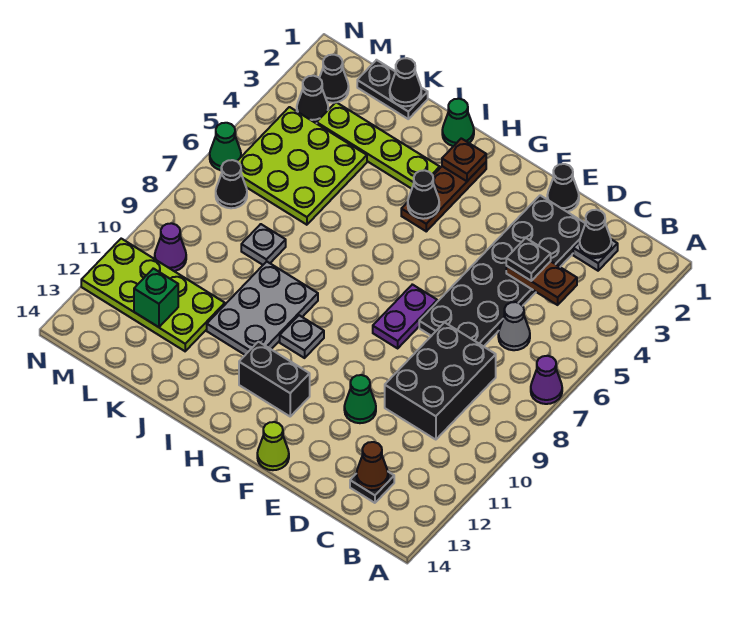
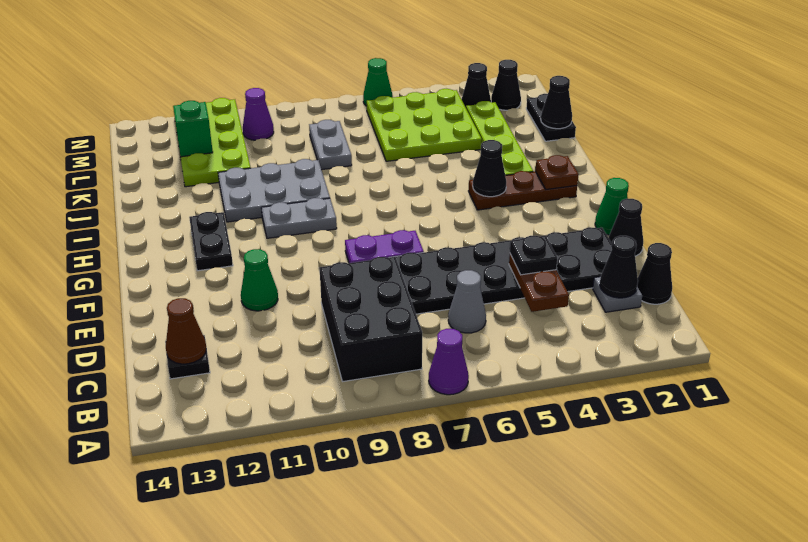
black brick C8:D10 level 1 -> black brick B8:D9 level 1
lime cone F14 level 1 -> none
black brick G12:H12 level 1 -> black plate G12:H12 level 1
grey plate H10 level 1 -> grey plate H9:H10 level 1
green cone I1 level 1 -> green cone F1 level 1
grey plate K8 level 1 -> grey plate K8:L8 level 1
black cone M7 level 1 -> black cone C1 level 1

